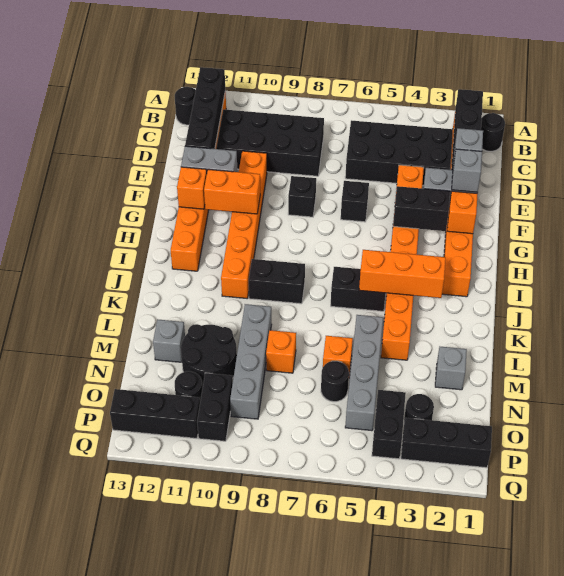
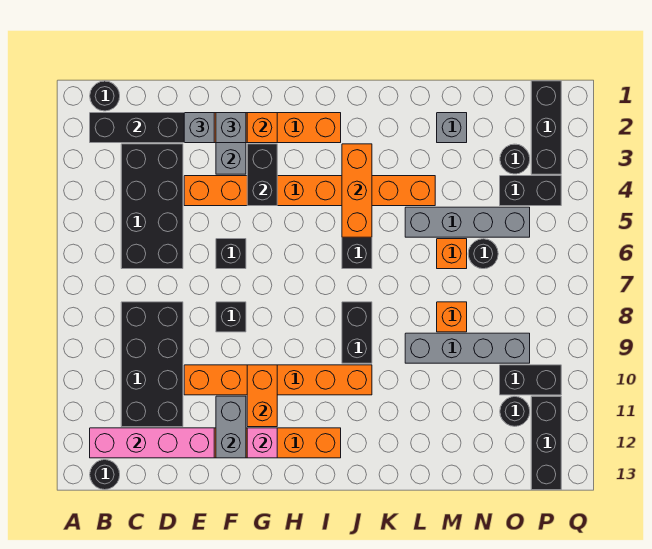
black brick B12:E12 level 2 -> pink brick B12:E12 level 2
orange brick G12 level 2 -> pink brick G12 level 2
black round brick M10:N11 level 1 -> none
grey brick M12 level 1 -> none

